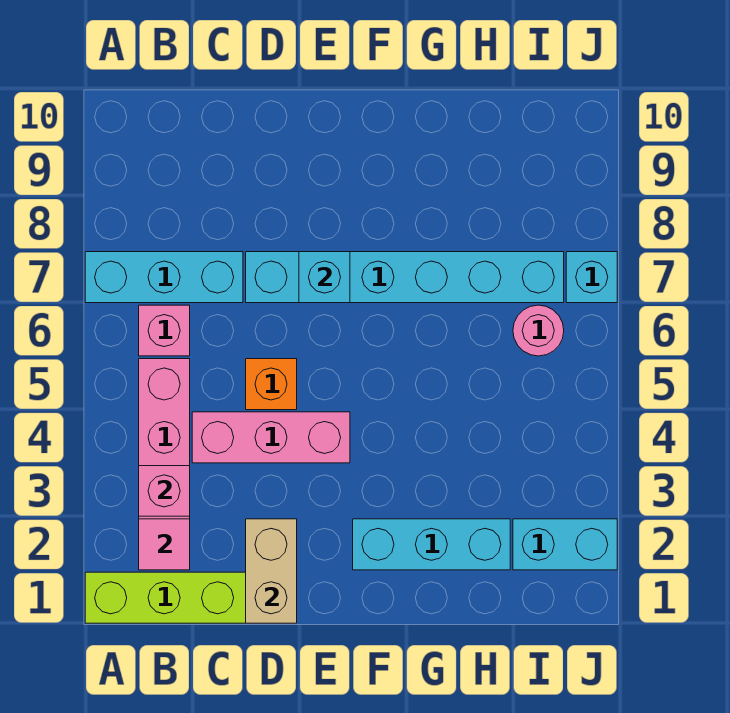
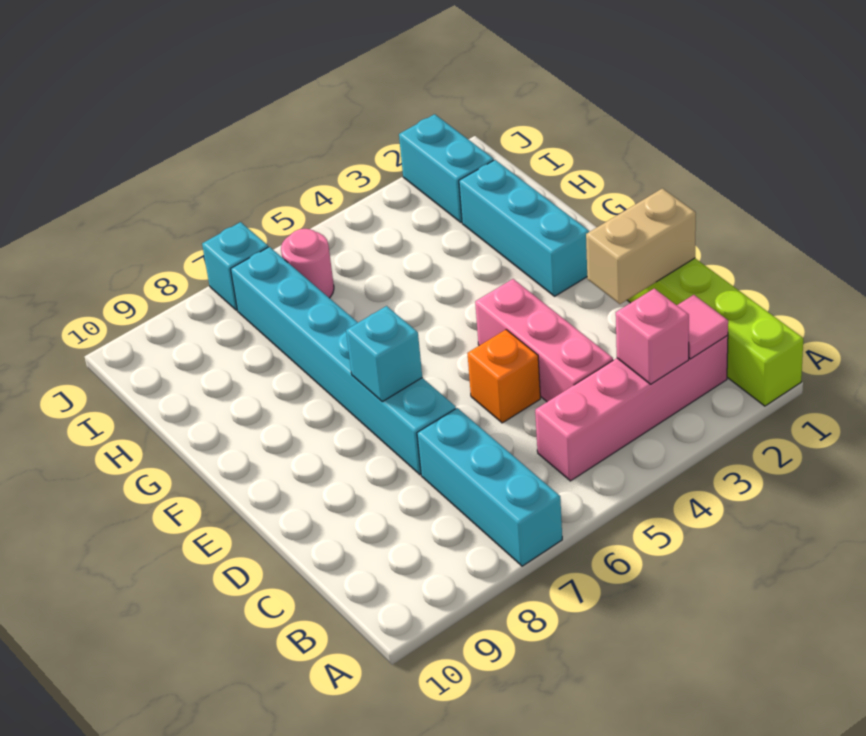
pink brick B6 level 1 -> none

